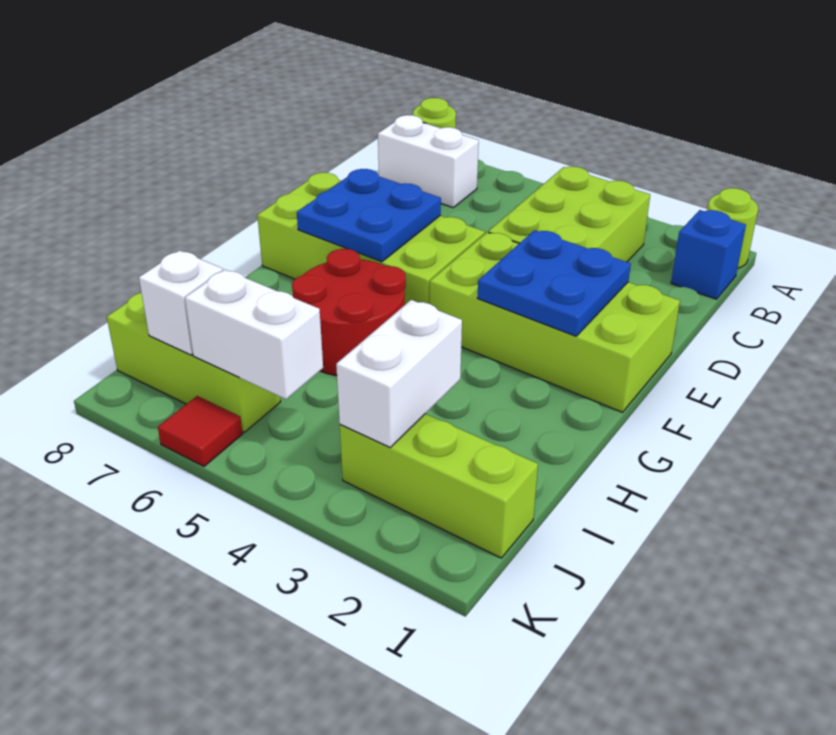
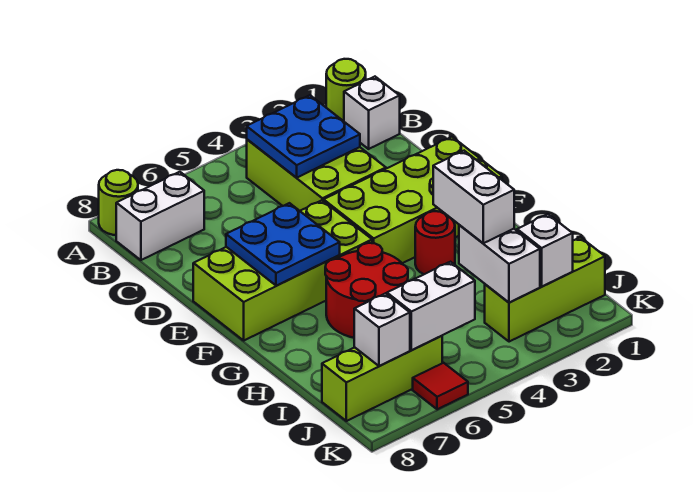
blue brick B1 level 1 -> white brick B1 level 1
blue plate E2:F3 level 2 -> blue plate B3:C4 level 2
none -> red round brick G3 level 1
none -> white brick H3:I3 level 3
none -> white brick J2 level 2

